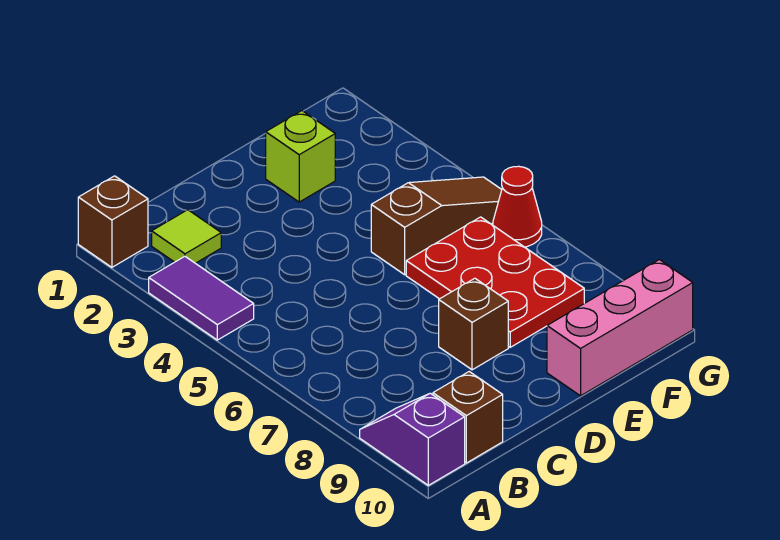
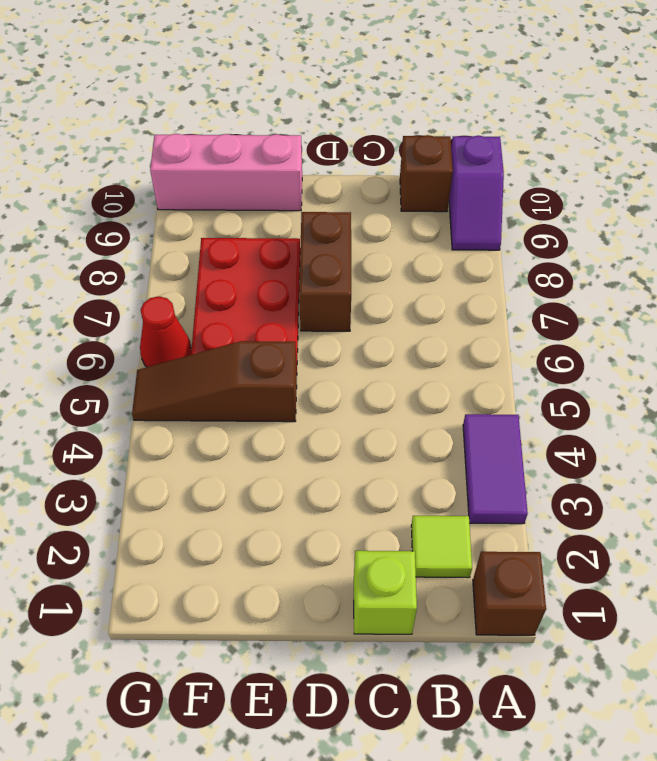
brown brick D8 level 1 -> brown brick D7:D8 level 1
lime brick E2 level 1 -> lime brick C1 level 1

